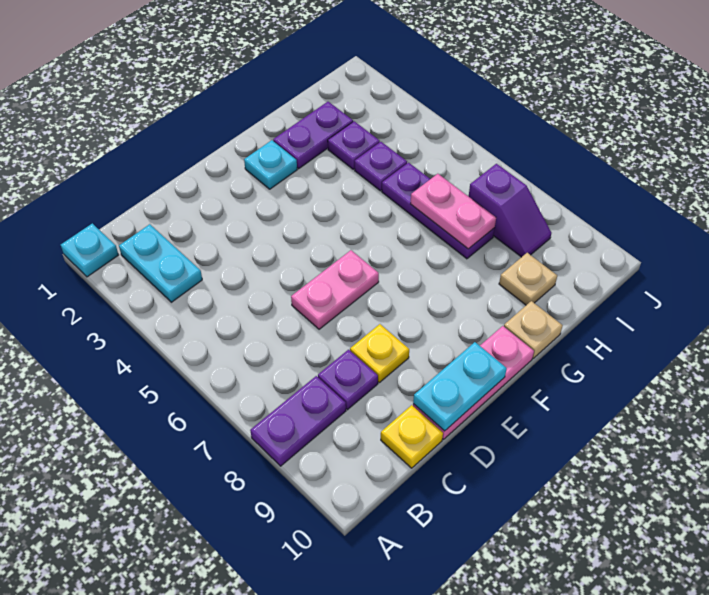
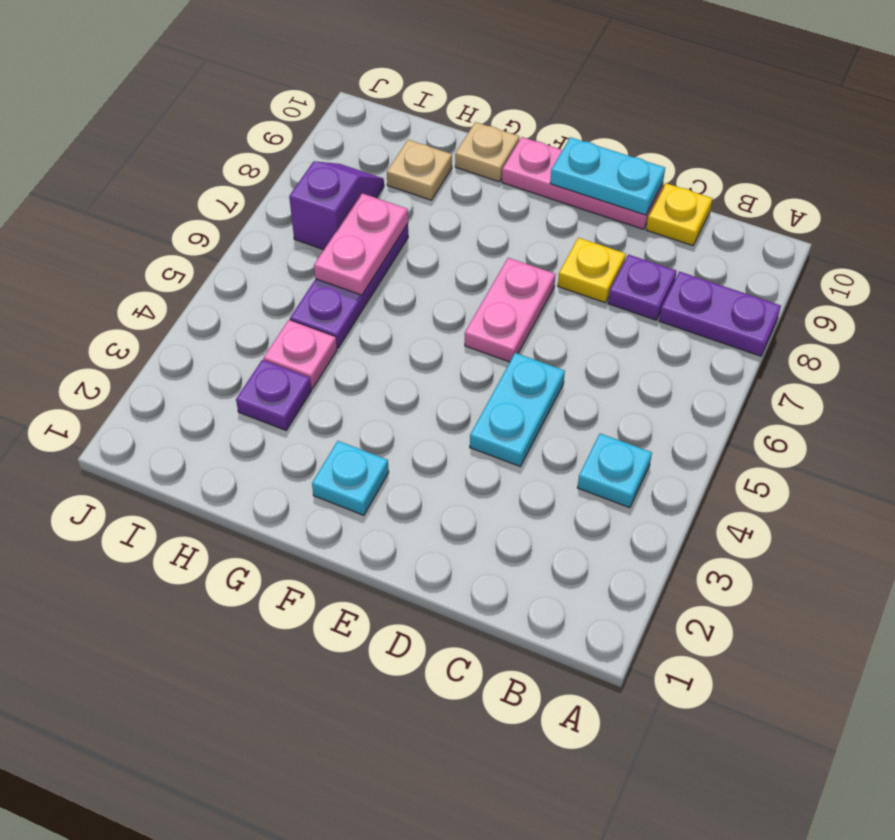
cyan plate A1 level 1 -> cyan plate B4 level 1
cyan plate B2:B3 level 1 -> cyan plate D4:D5 level 1
pink plate D6:E6 level 1 -> pink plate E6:E7 level 1
purple plate G2:H2 level 1 -> none
purple plate H4 level 1 -> pink plate H4 level 1

